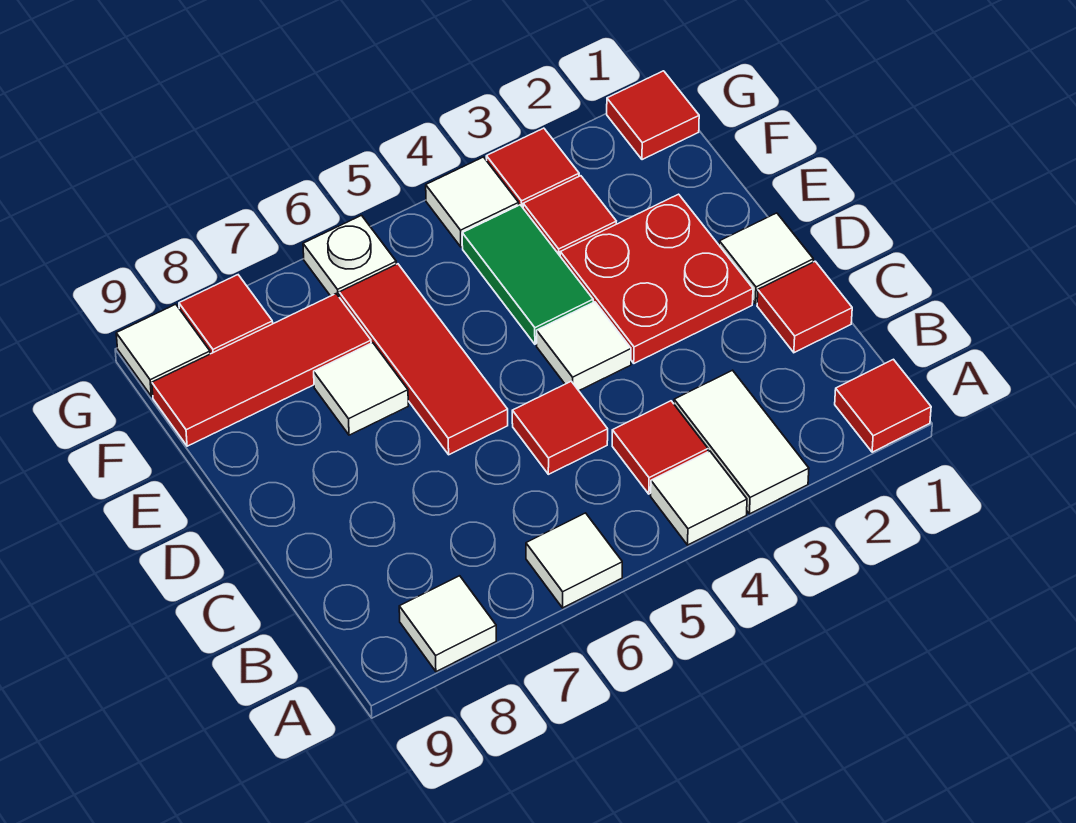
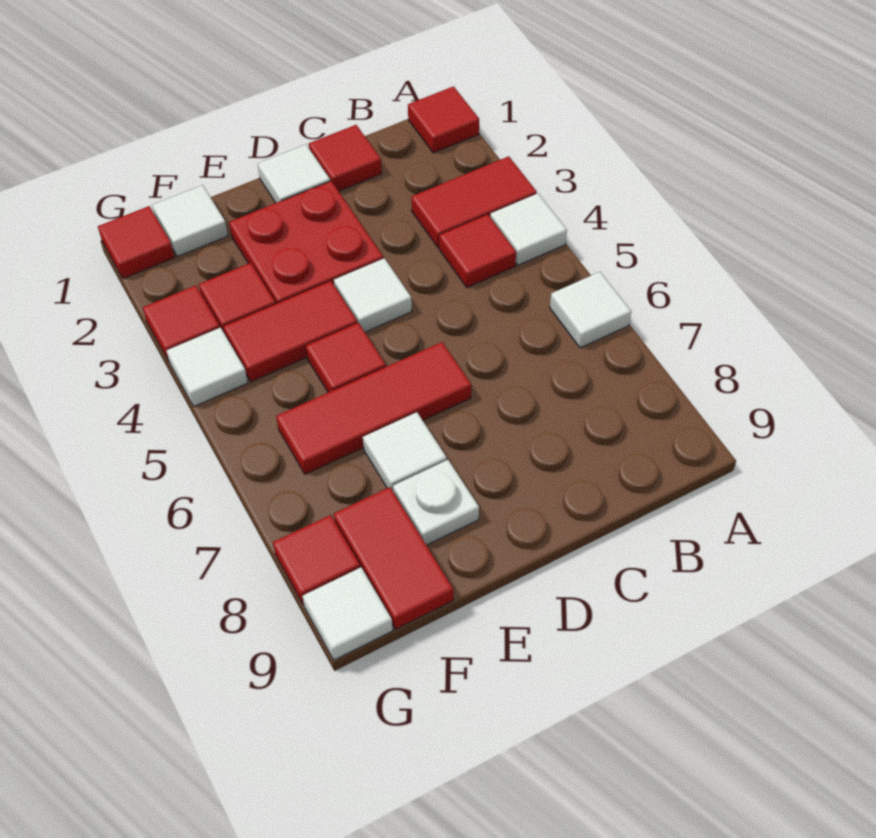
white tile A3:B3 level 1 -> red tile A3:B3 level 1
white tile A8 level 1 -> white tile F1 level 1
red tile C5 level 1 -> red tile E5 level 1
green tile E4:F4 level 1 -> red tile E4:F4 level 1
red tile F7:F9 level 1 -> red tile F8:F9 level 1
white plate G6 level 1 -> white plate E8 level 1

